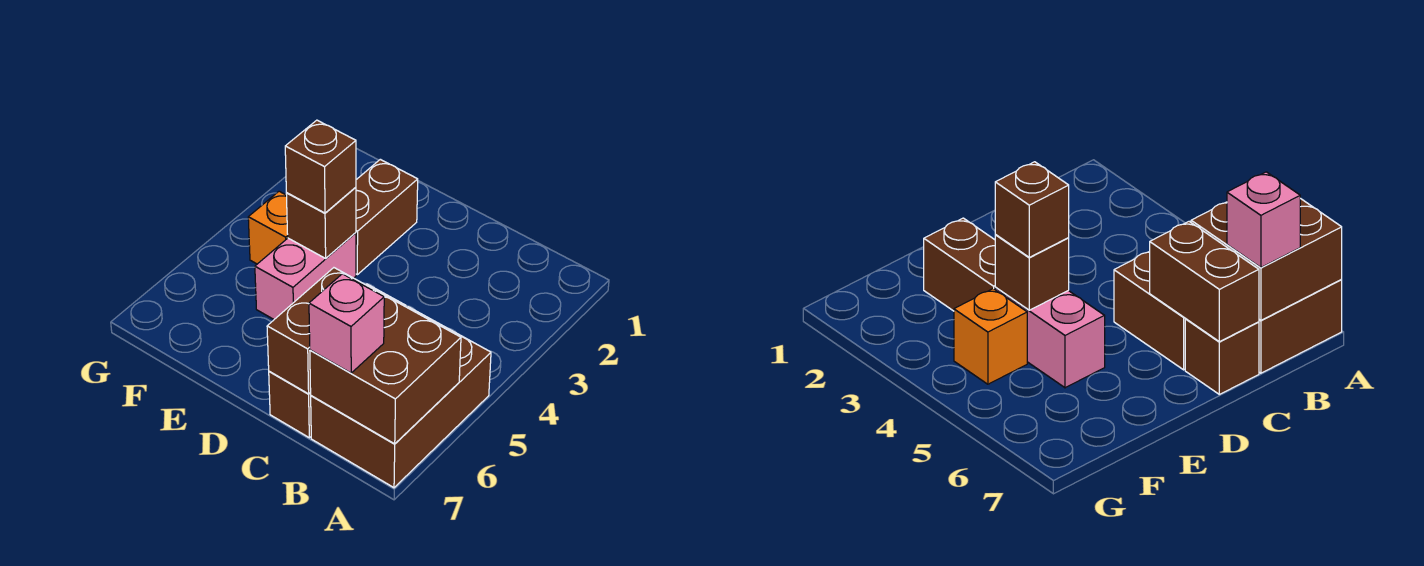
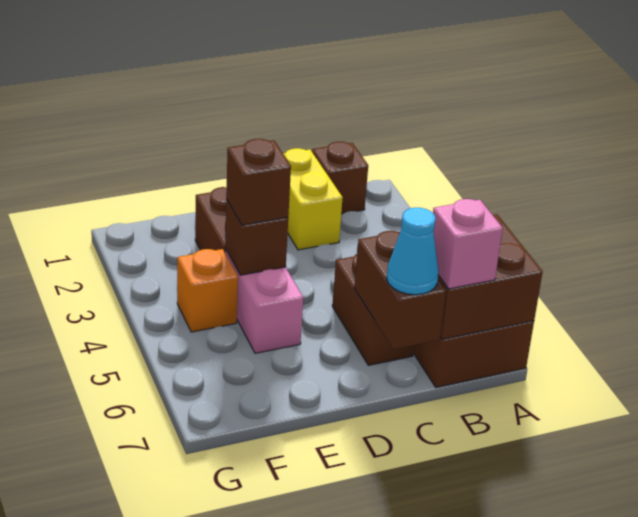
none -> yellow brick C1:C2 level 1
brown brick C7 level 1 -> brown brick B1 level 1
none -> cyan cone C7 level 3

